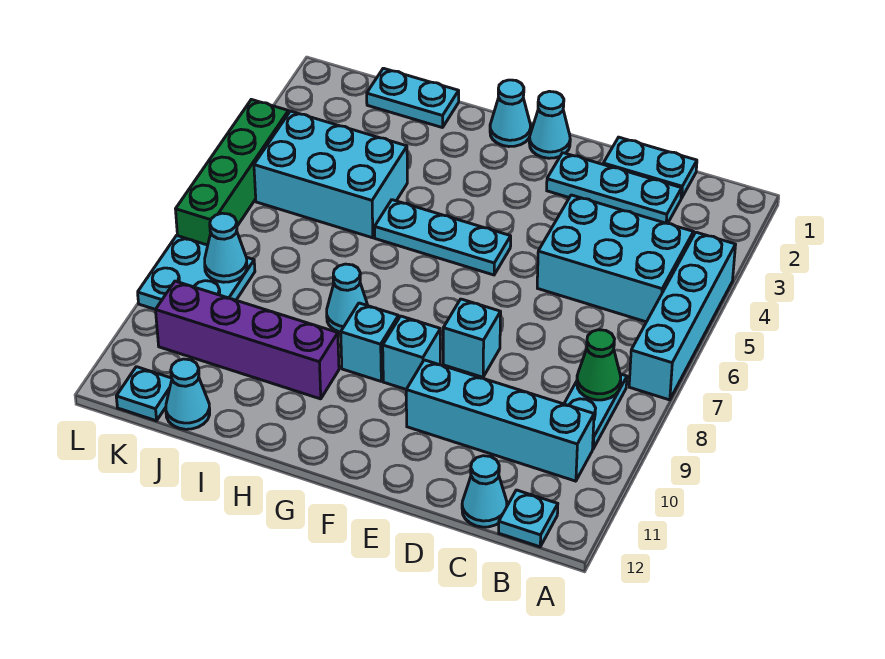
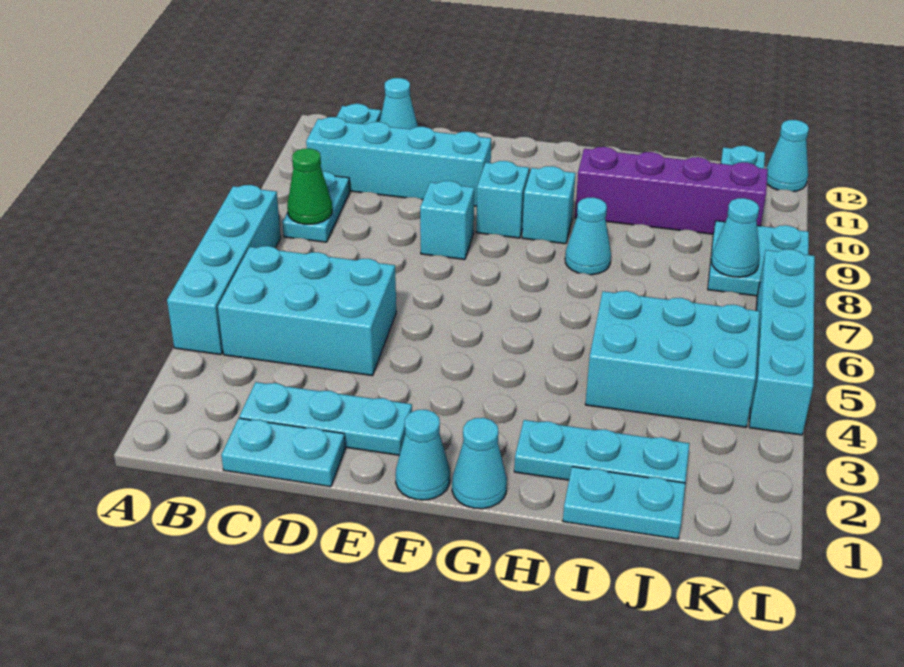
cyan plate F5:H5 level 1 -> cyan plate H2:J2 level 1
cyan cone J12 level 1 -> cyan cone L12 level 1
green brick L4:L7 level 1 -> cyan brick L4:L7 level 1

